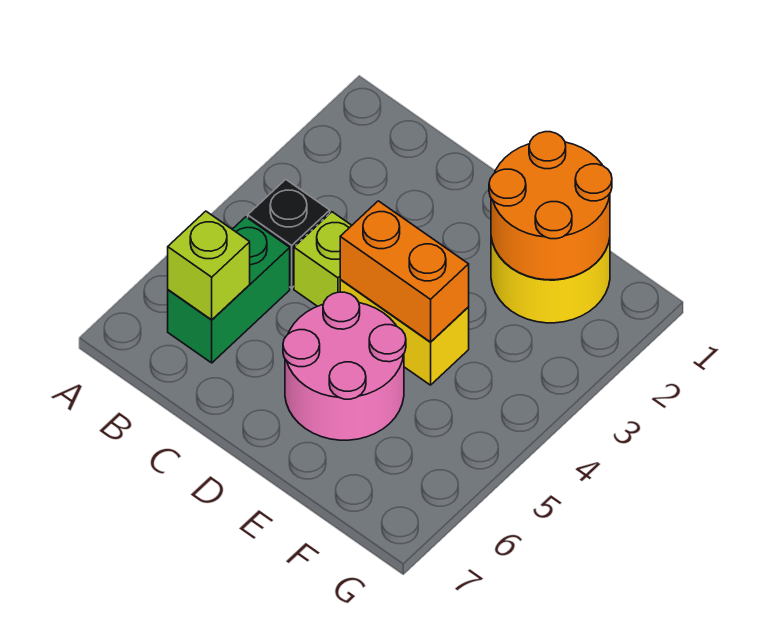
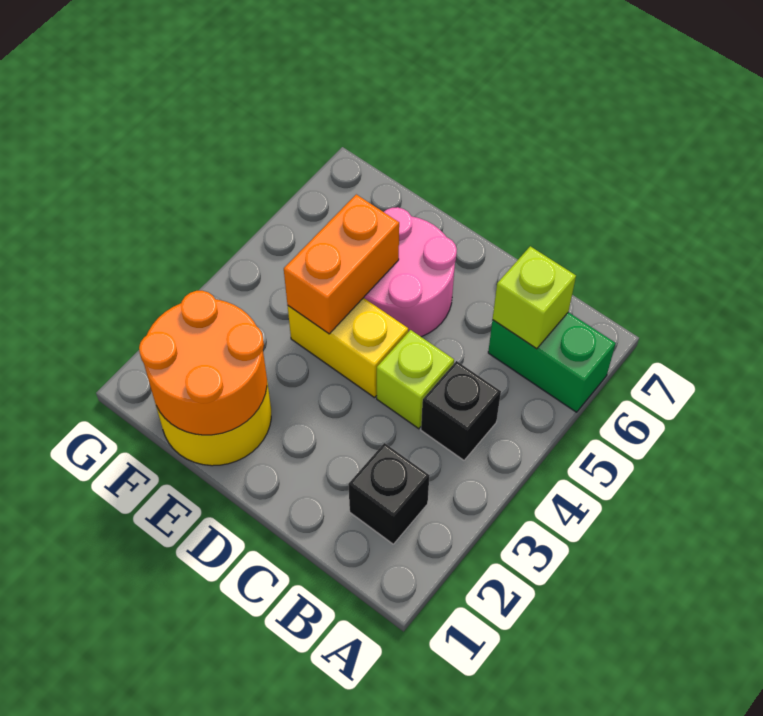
none -> black brick B2 level 1
green brick B5:B6 level 1 -> green brick A6:B6 level 1
orange brick D4:E4 level 2 -> orange brick E4:E5 level 2

